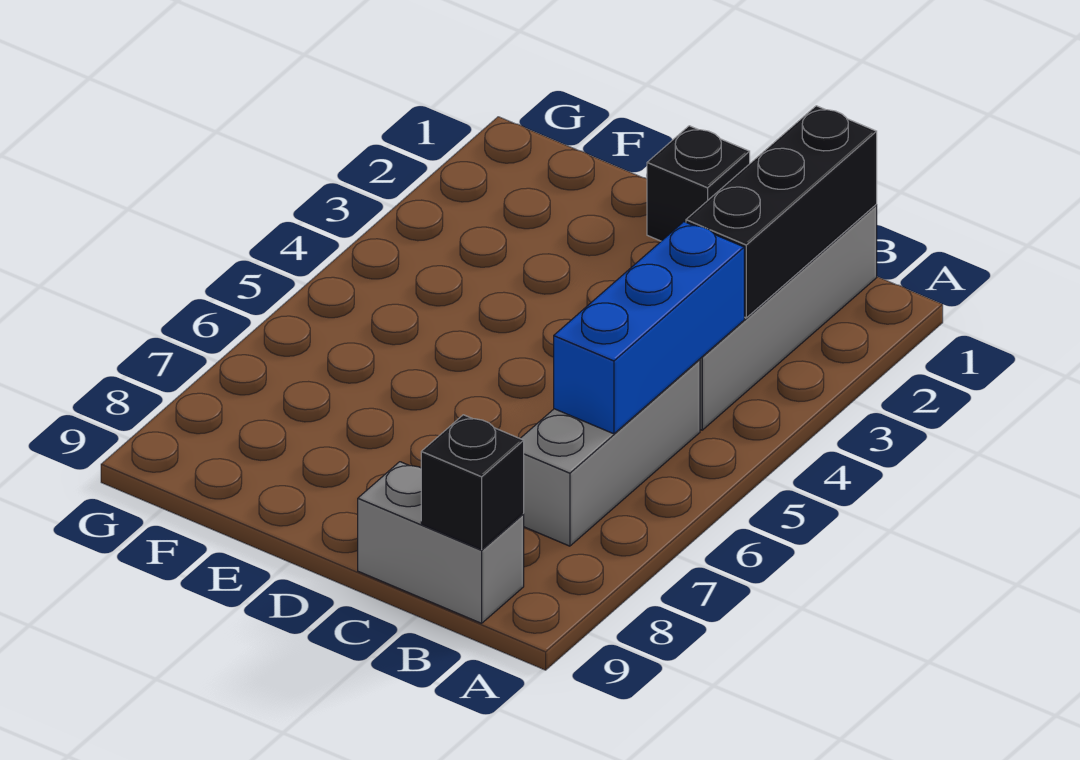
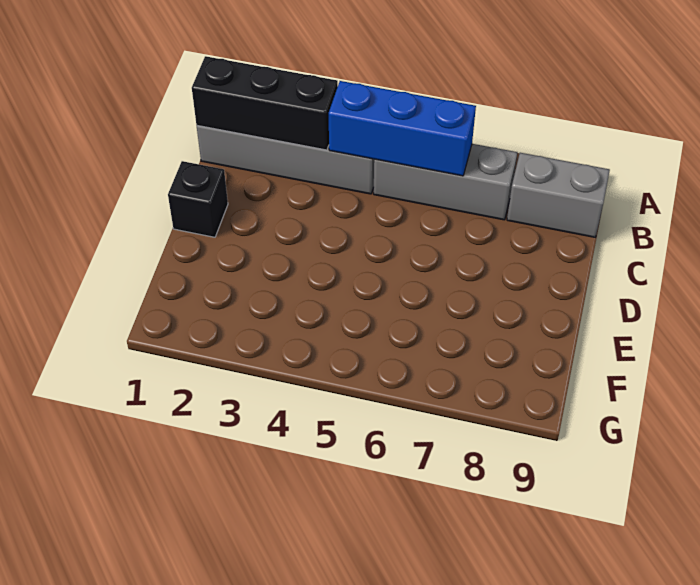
grey brick B9:C9 level 1 -> grey brick B8:B9 level 1
black brick B9 level 2 -> none

